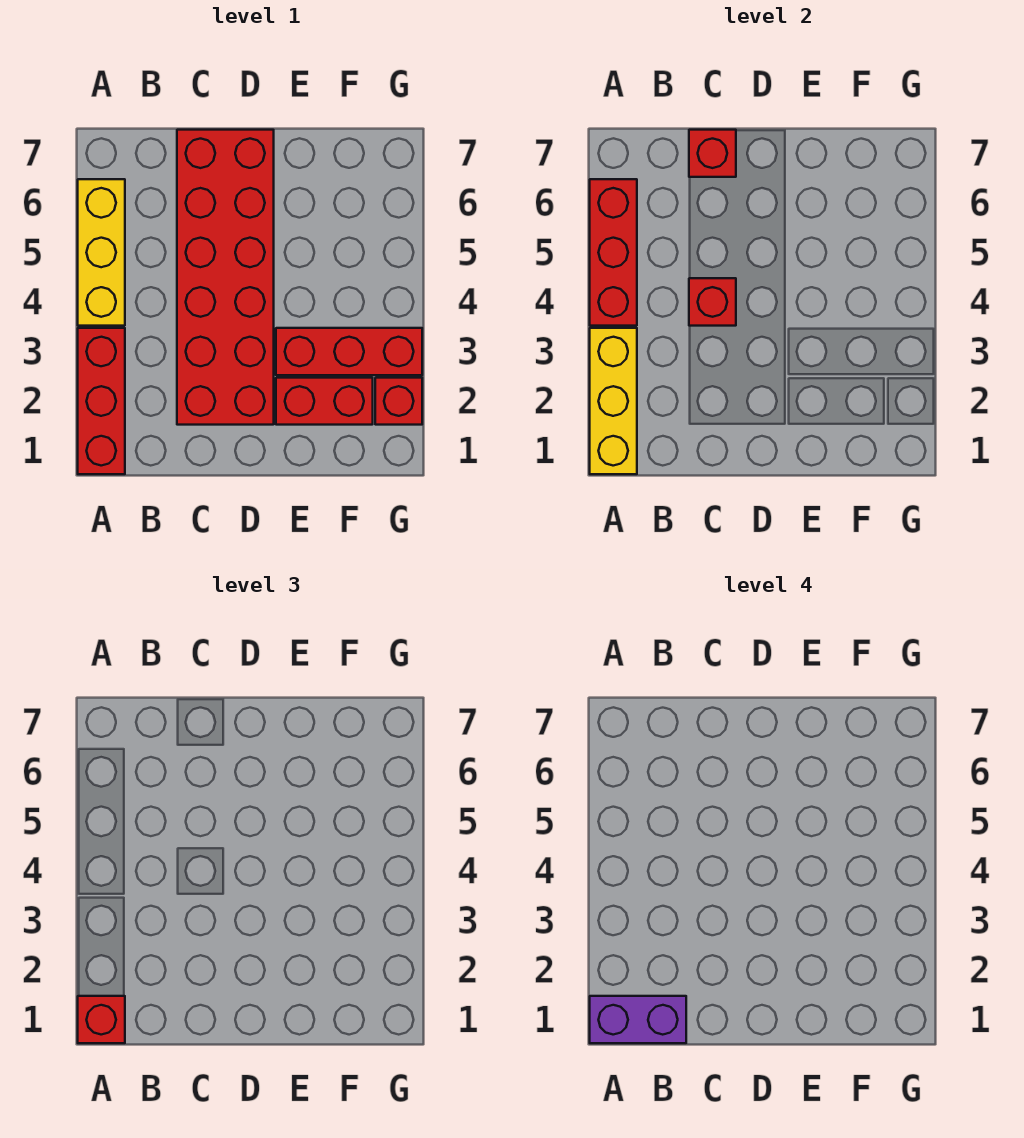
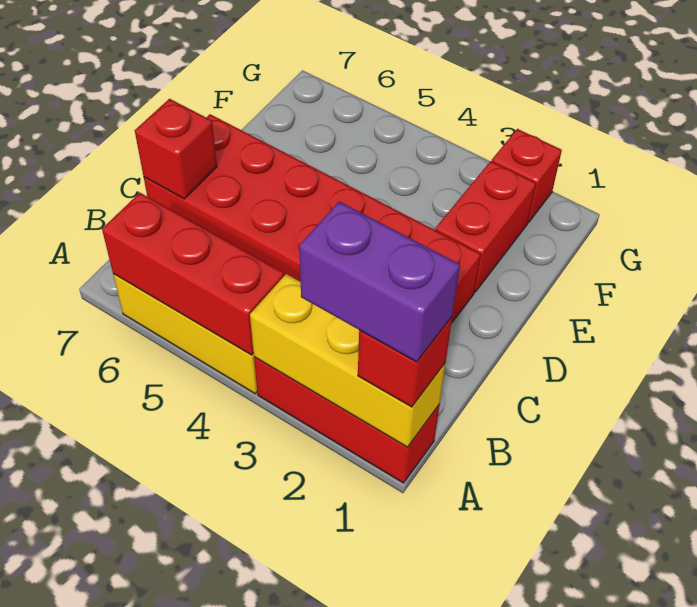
purple brick A1:B1 level 4 -> purple brick A1:A2 level 4
red brick C4 level 2 -> none
red brick E3:G3 level 1 -> none

